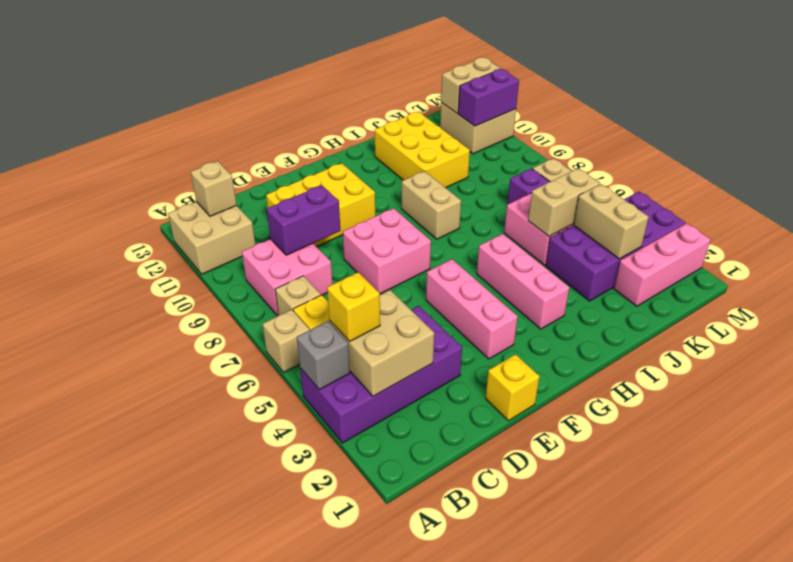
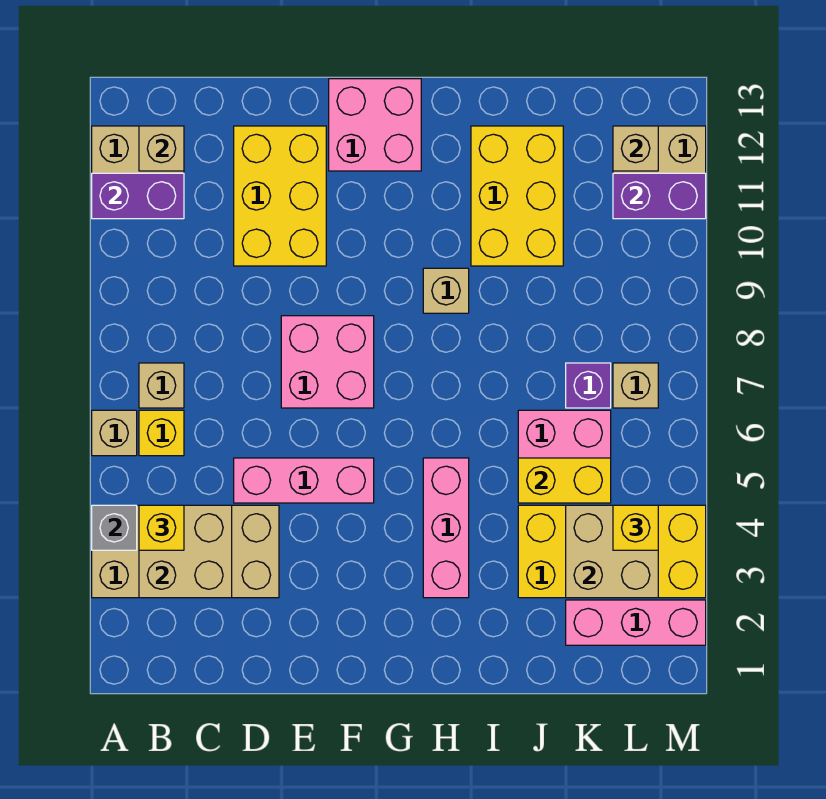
purple brick A3:D4 level 1 -> tan brick A3:D4 level 1
pink brick B8:C9 level 1 -> pink brick F12:G13 level 1
purple brick C9:D9 level 2 -> purple brick A11:B11 level 2
yellow brick D10:F11 level 1 -> yellow brick D10:E12 level 1
yellow brick E1 level 1 -> yellow brick L4 level 3
pink brick F3:F5 level 1 -> pink brick D5:F5 level 1
tan brick H8:H9 level 1 -> tan brick H9 level 1
purple brick J3:M4 level 1 -> yellow brick J3:M4 level 1
tan brick J5:K5 level 2 -> yellow brick J5:K5 level 2
tan brick K3:K4 level 2 -> tan brick K3:L4 level 2
tan brick L12:M12 level 2 -> tan brick L12 level 2

